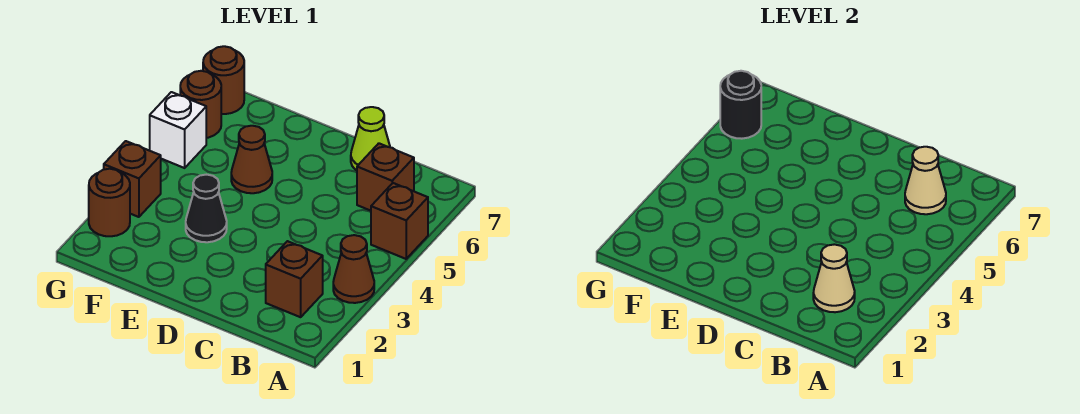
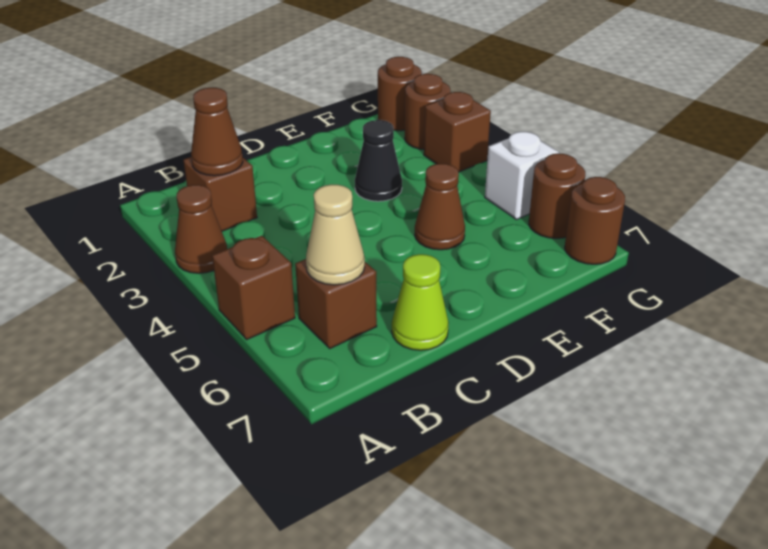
tan cone B2 level 2 -> brown cone B2 level 2
none -> brown round brick G1 level 1
black round brick G6 level 2 -> none

